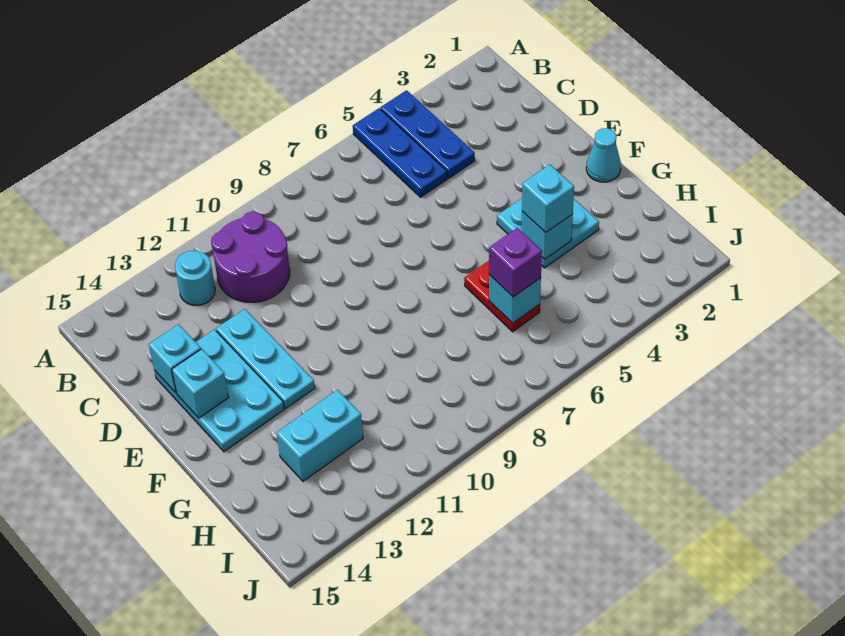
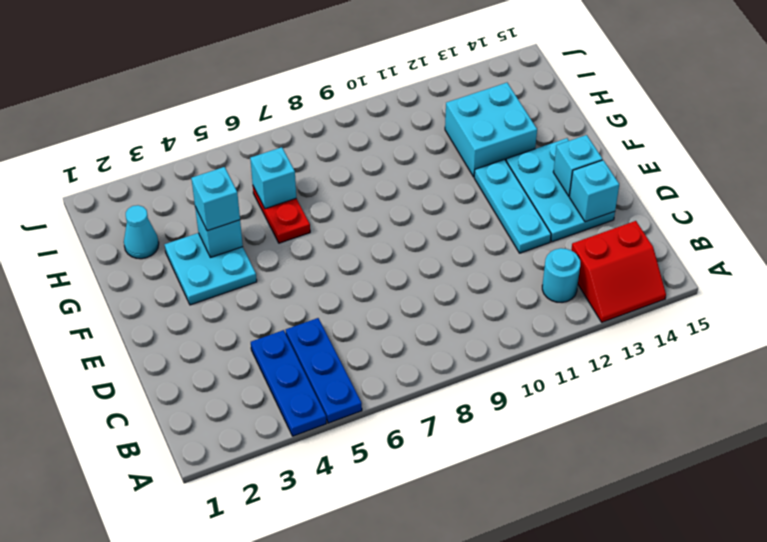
none -> red slope A13:B14 level 1 top B
purple round brick B10:C11 level 1 -> none
cyan cone F1 level 1 -> cyan cone H2 level 1
purple brick H6 level 3 -> none
cyan brick H12:H13 level 1 -> cyan brick G12:H13 level 1

